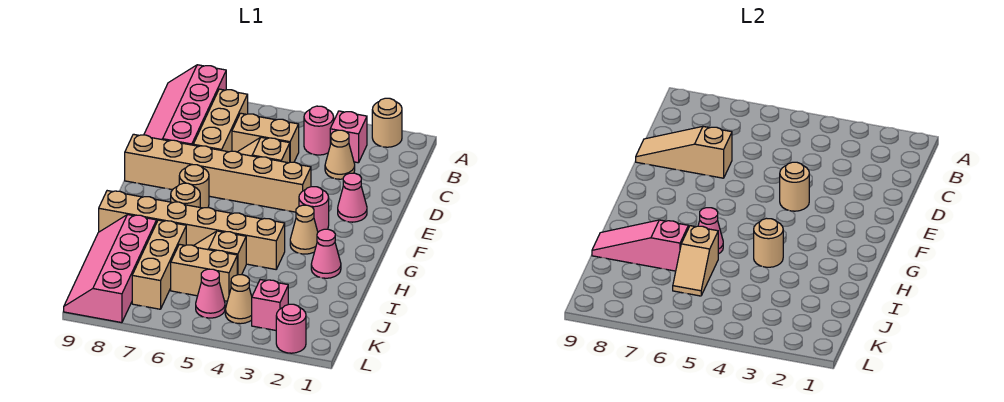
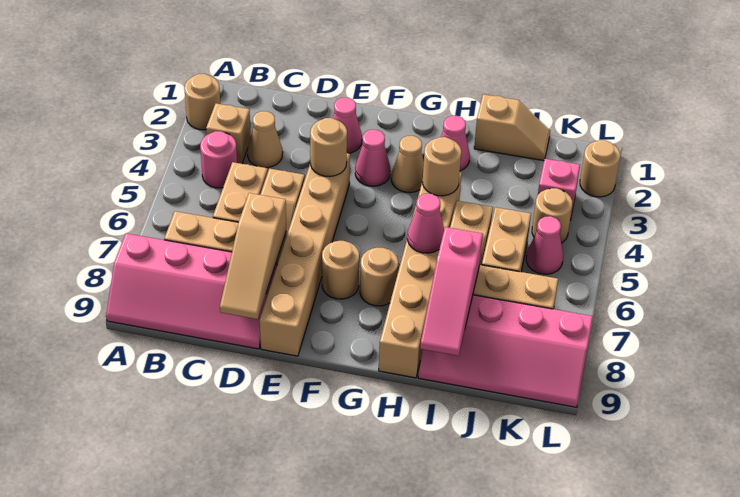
pink brick B3 level 1 -> tan brick B3 level 1
pink round brick F3 level 1 -> pink cone F3 level 1
tan slope I6:J6 level 2 top I -> tan slope I1:J1 level 1 top I
tan cone K4 level 1 -> tan round brick K4 level 1
pink round brick L2 level 1 -> tan round brick L2 level 1

